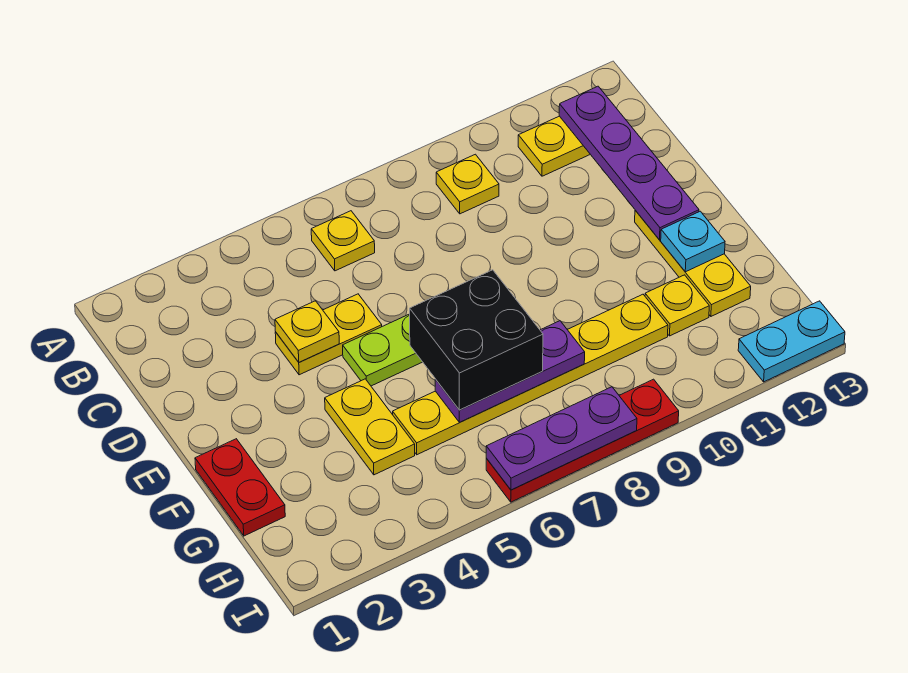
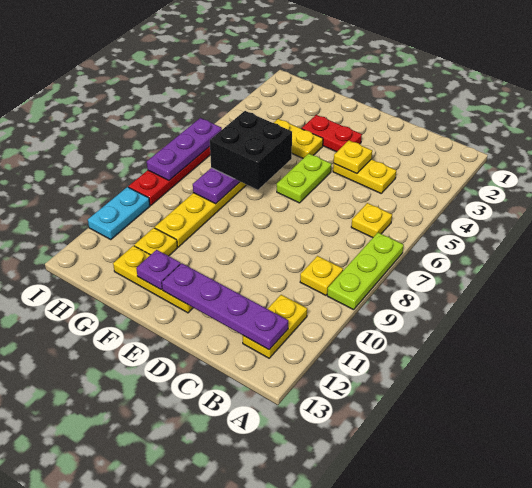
none -> lime plate A7:A9 level 1
yellow plate D4:D5 level 1 -> yellow plate C4:D4 level 1
red plate F1:G1 level 1 -> red plate E3:F3 level 1
cyan plate F12 level 2 -> purple plate F12 level 2
cyan plate I12:I13 level 1 -> cyan plate I10:I11 level 1

